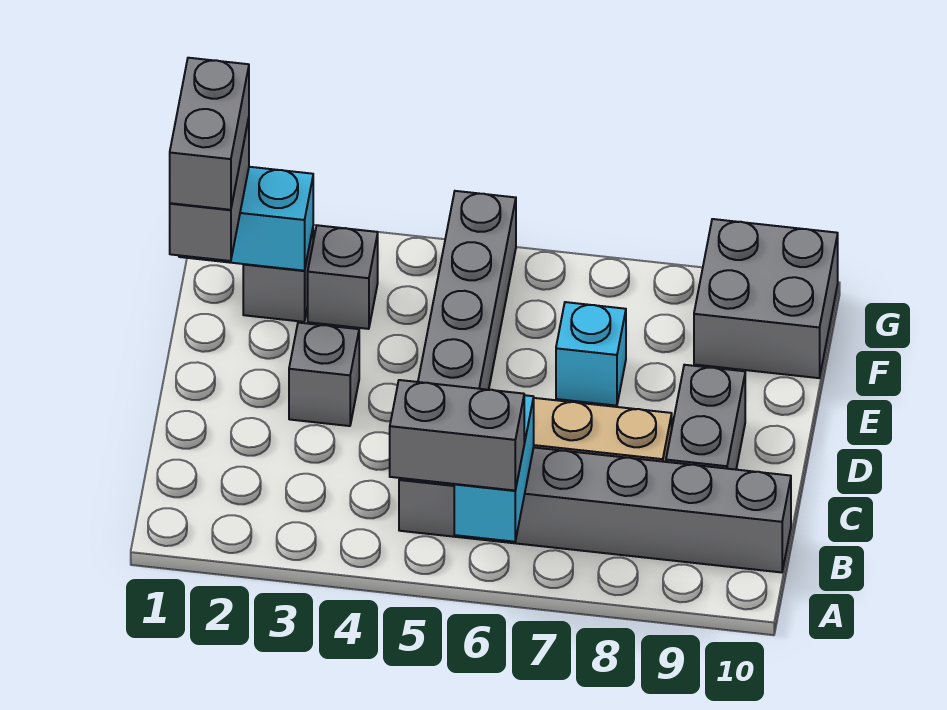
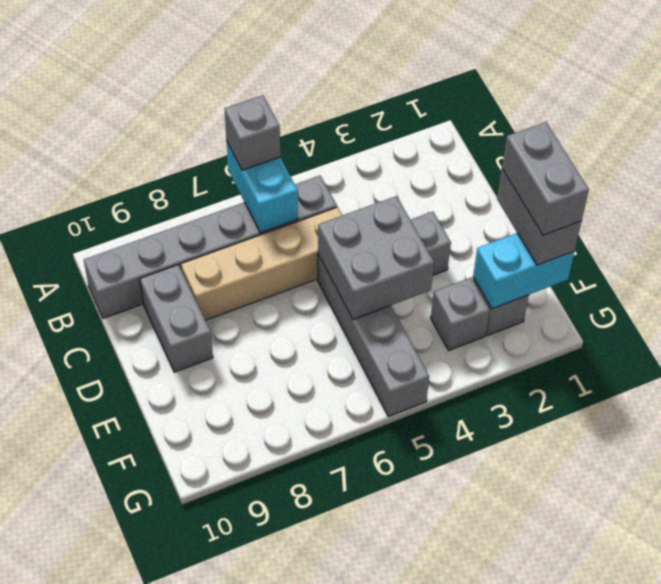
grey brick A5:A6 level 3 -> grey brick A6 level 3
cyan brick E7 level 1 -> none
grey brick F9:G10 level 1 -> grey brick D4:E5 level 2

